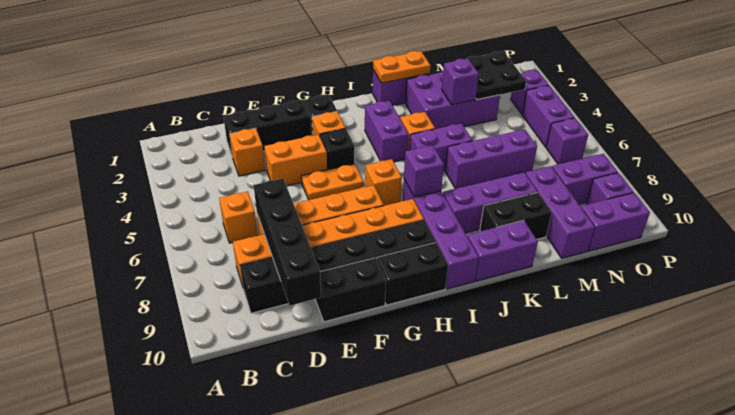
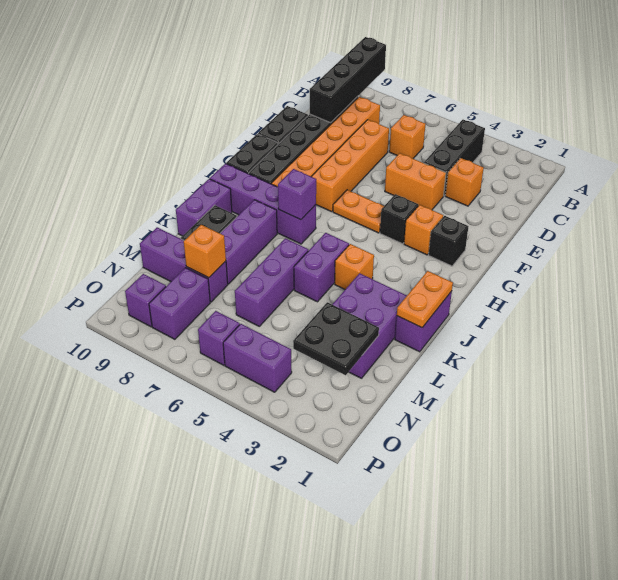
black brick D2:F2 level 1 -> black brick B4:D4 level 1
black brick D7:D10 level 2 -> black brick A9:D9 level 2
orange brick E4:F4 level 1 -> orange brick E4:E5 level 1
orange plate F5:G5 level 1 -> orange plate G5:G6 level 1
orange brick H6 level 1 -> orange brick M8 level 2
purple brick I3:I4 level 1 -> none
purple brick L3 level 2 -> none
purple brick N10:O10 level 1 -> none
purple brick O3 level 1 -> none

